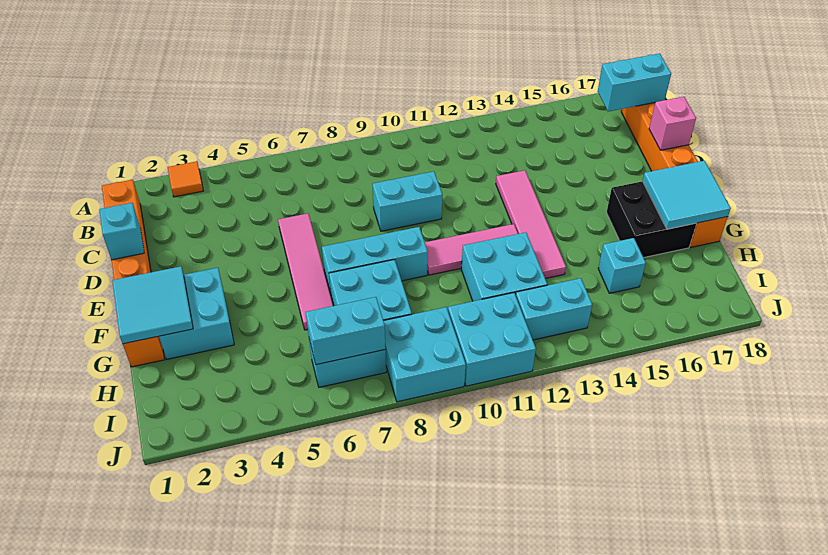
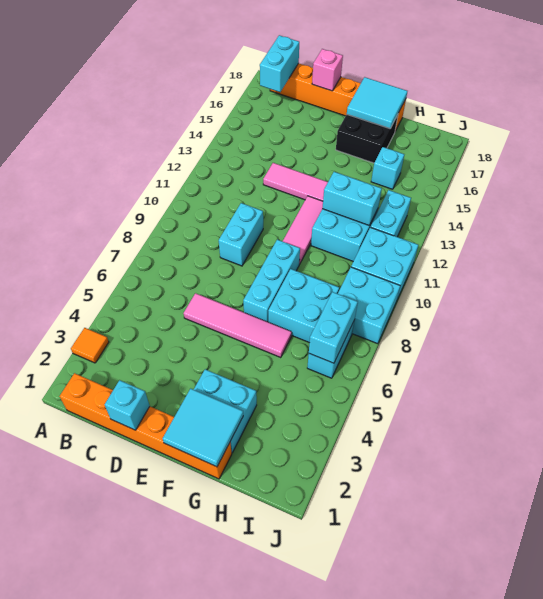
none -> cyan brick G12:H12 level 2

